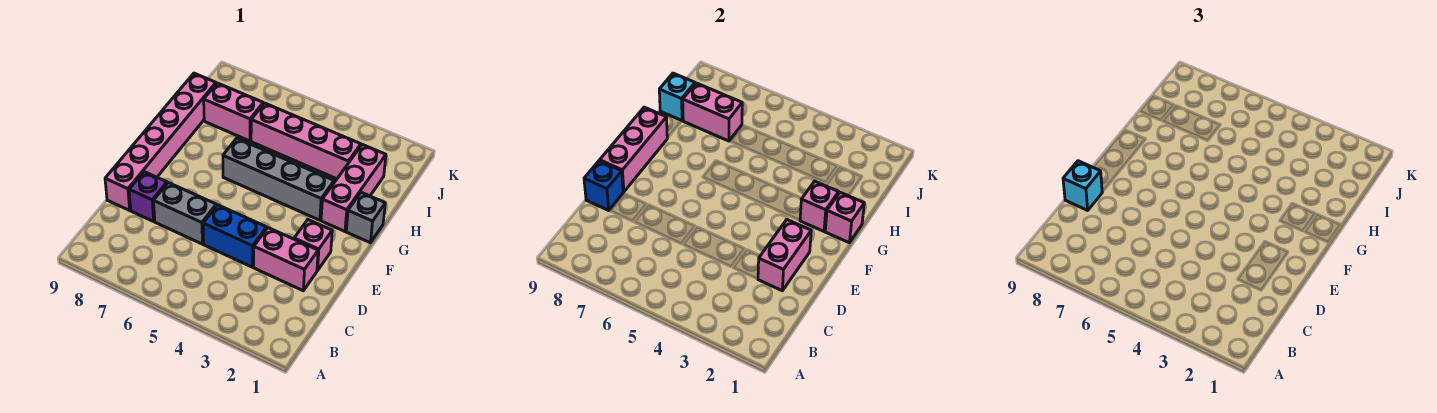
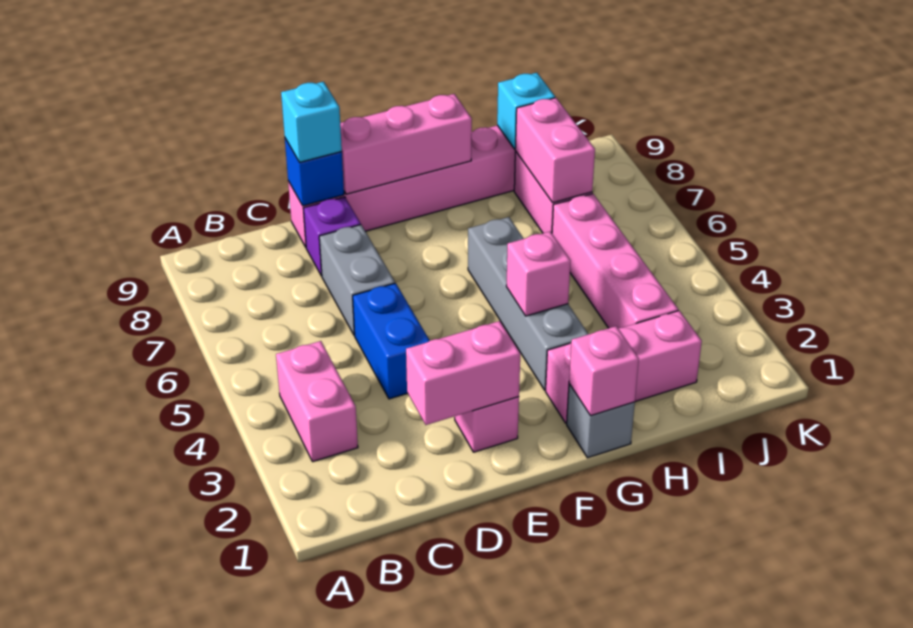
pink brick D2:D3 level 1 -> pink brick B3:B4 level 1
pink brick G2 level 2 -> pink brick G4 level 2

